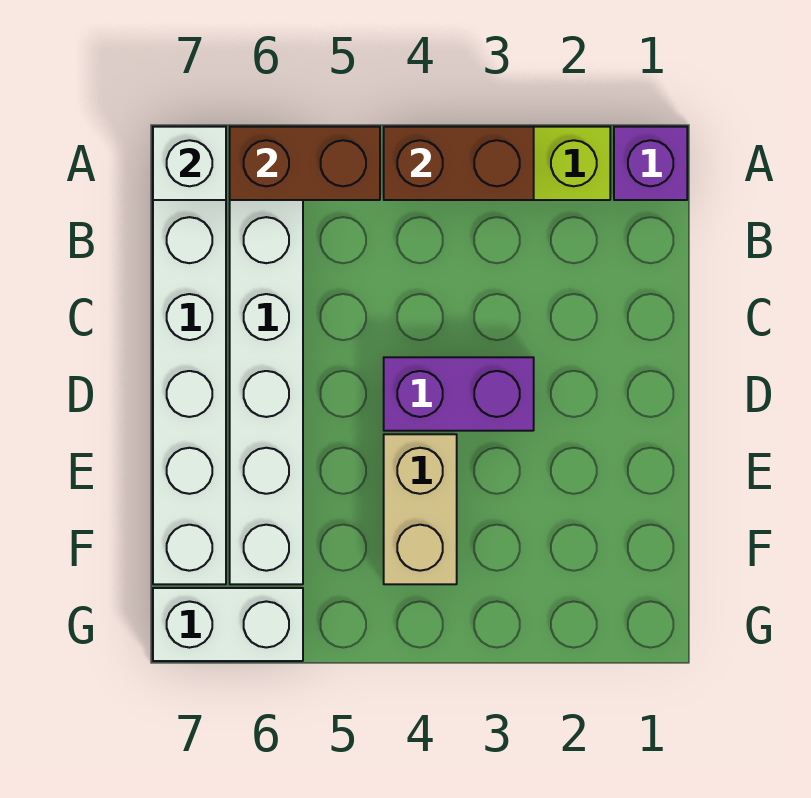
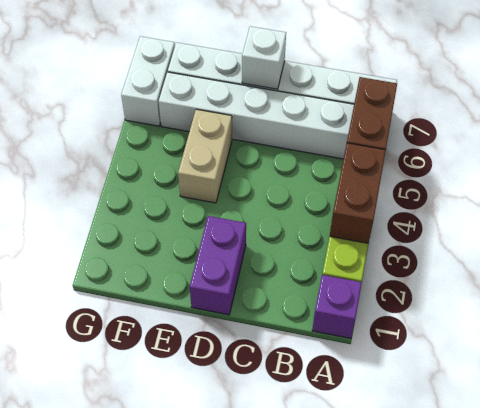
white brick A7 level 2 -> white brick D7 level 2
purple brick D3:D4 level 1 -> purple brick D1:D2 level 1
tan brick E4:F4 level 1 -> tan brick E4:E5 level 1

